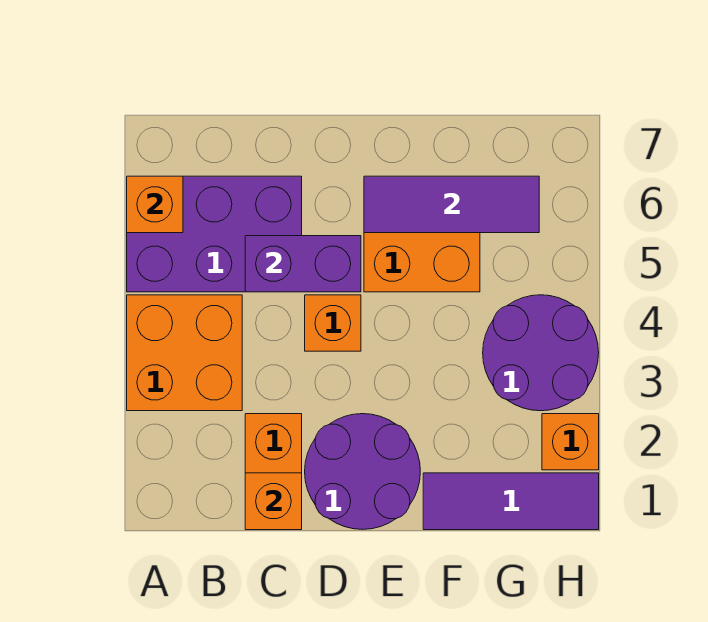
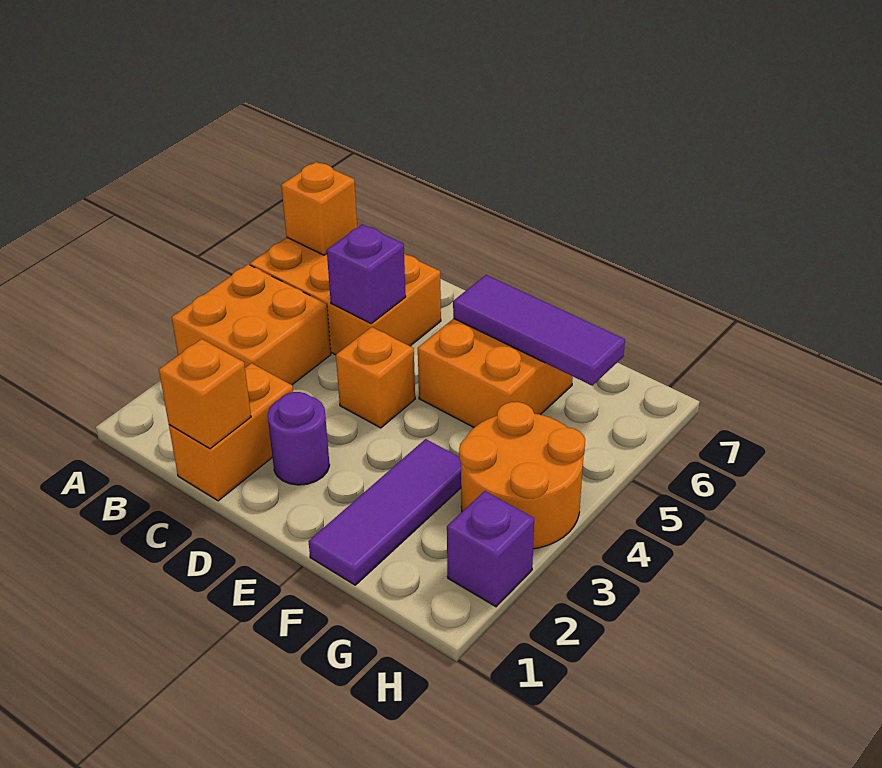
purple brick A5:C6 level 1 -> orange brick A5:C6 level 1
purple brick C5:D5 level 2 -> purple brick C5 level 2
purple round brick D1:E2 level 1 -> purple round brick D2 level 1
purple tile F1:H1 level 1 -> purple tile F1:F3 level 1
purple round brick G3:H4 level 1 -> orange round brick G3:H4 level 1
orange brick H2 level 1 -> purple brick H2 level 1

